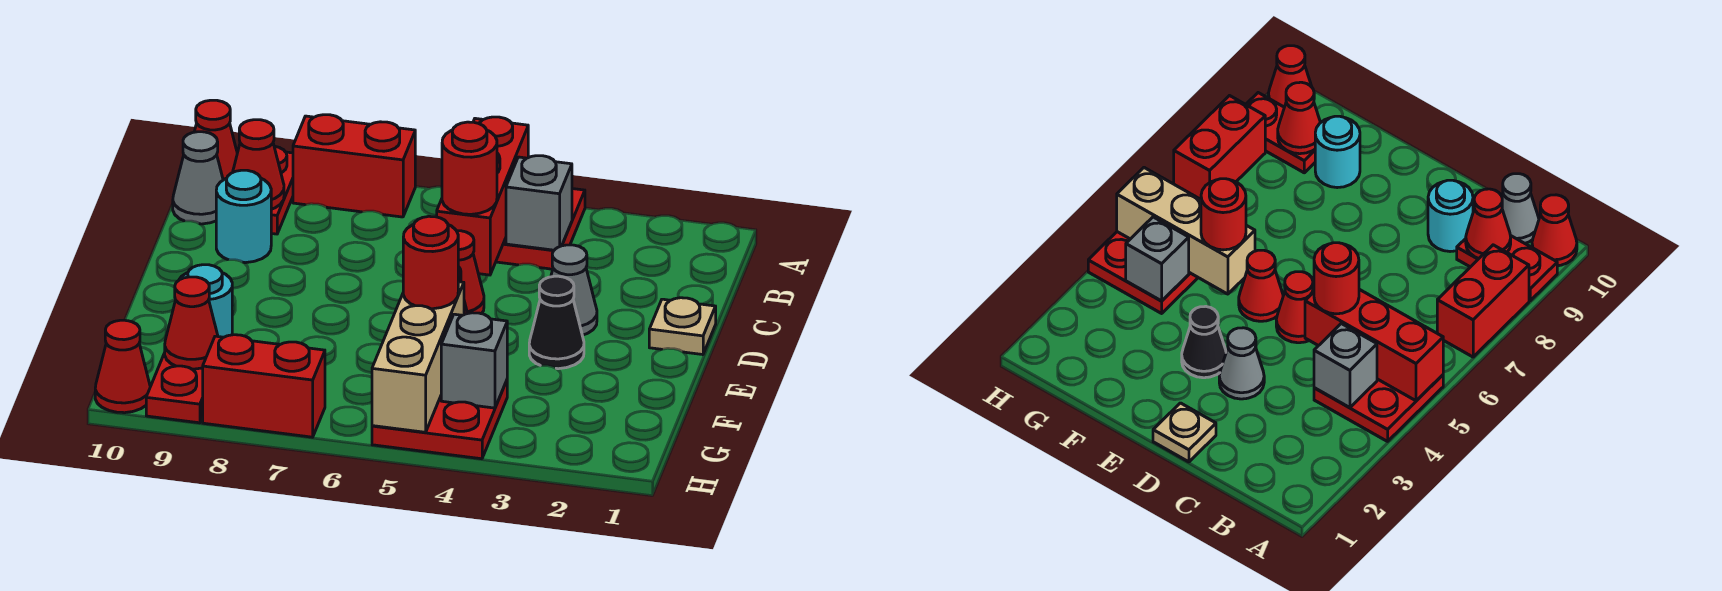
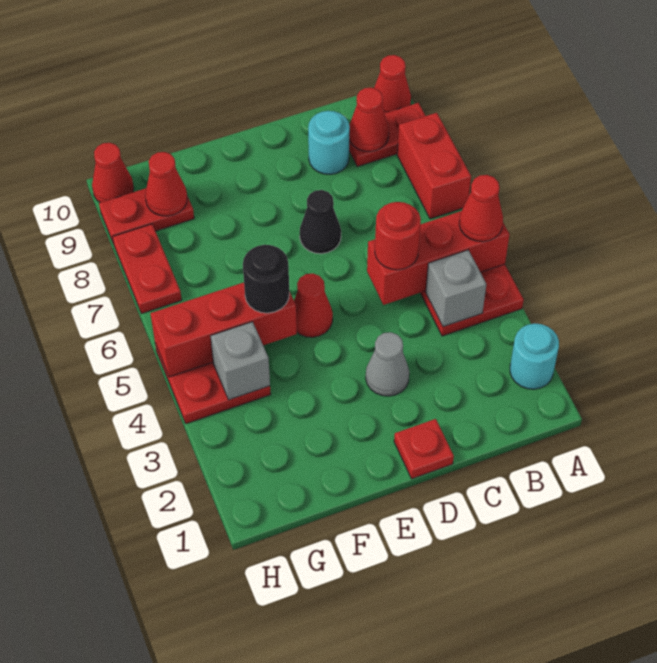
grey cone B10 level 1 -> none
tan plate D1 level 1 -> red plate D1 level 1
red cone D5 level 1 -> red cone A5 level 3
black cone E3 level 1 -> black cone D7 level 1
tan brick F5:H5 level 2 -> red brick F5:H5 level 2
red round brick F5 level 3 -> black round brick F5 level 3
cyan round brick F9 level 1 -> cyan round brick A2 level 1
red brick H7:H8 level 1 -> red plate H7:H8 level 1

